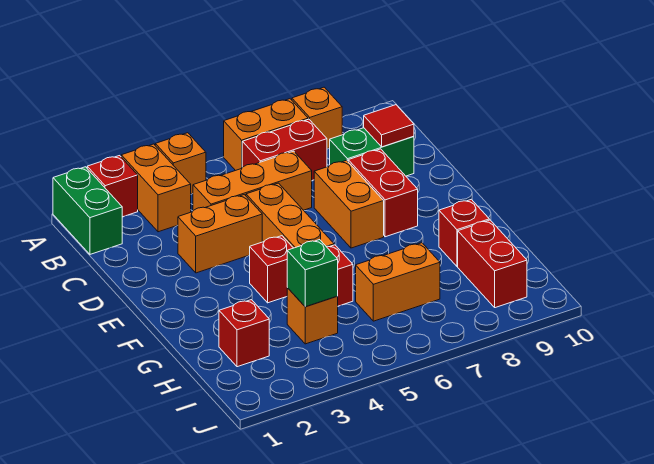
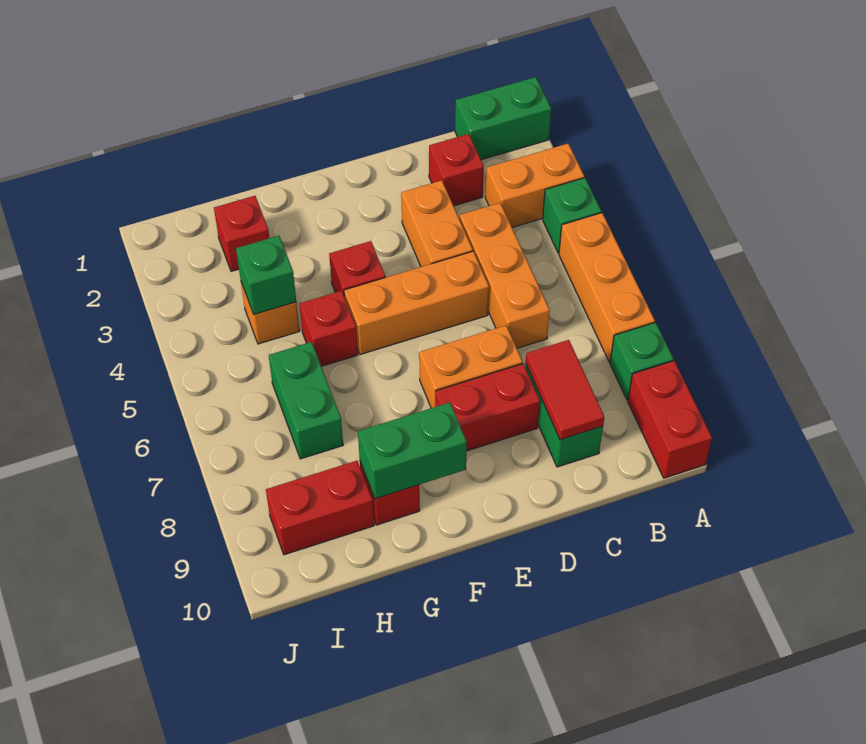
red brick A2 level 1 -> red brick C2 level 1
orange brick A4 level 1 -> green brick A4 level 1
orange brick A6:A7 level 1 -> orange brick A5:A7 level 1
orange brick A8 level 1 -> green brick A8 level 1
red brick B6:B7 level 1 -> red brick A9:A10 level 1
red tile C9 level 2 -> red tile C8:C9 level 2
none -> green brick F9:G9 level 2
orange brick H6:H7 level 1 -> green brick H6:H7 level 1

